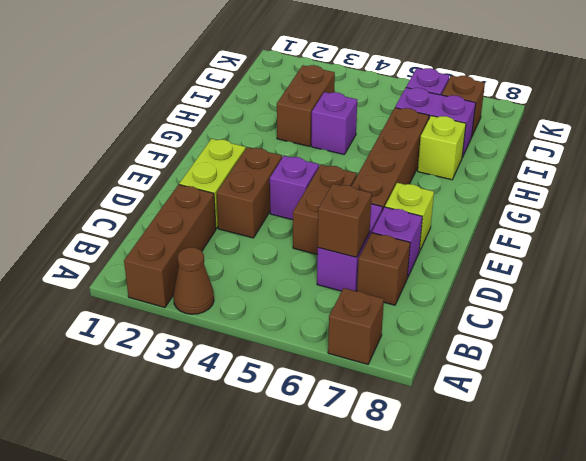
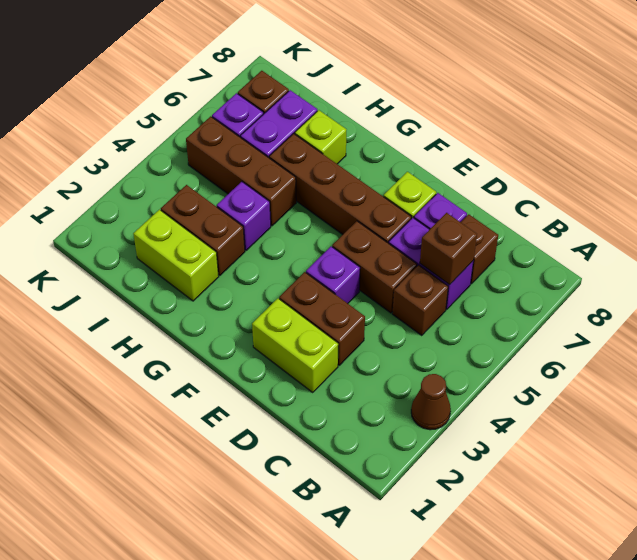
brown brick A2:C2 level 1 -> brown brick H5:J5 level 1
brown brick A7 level 1 -> brown brick C5 level 1
none -> lime brick H2:I2 level 1

